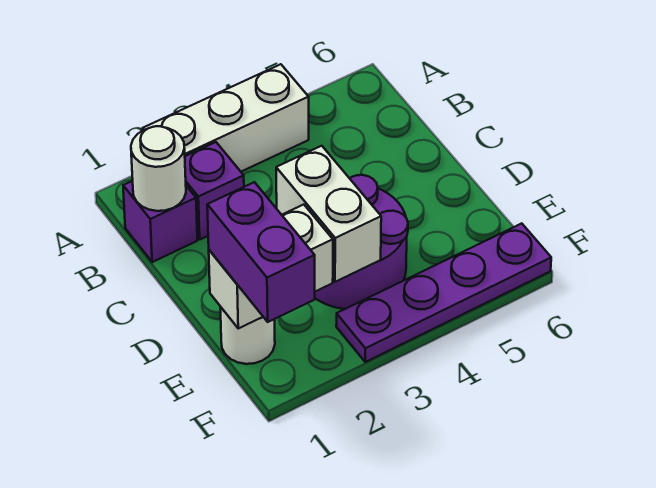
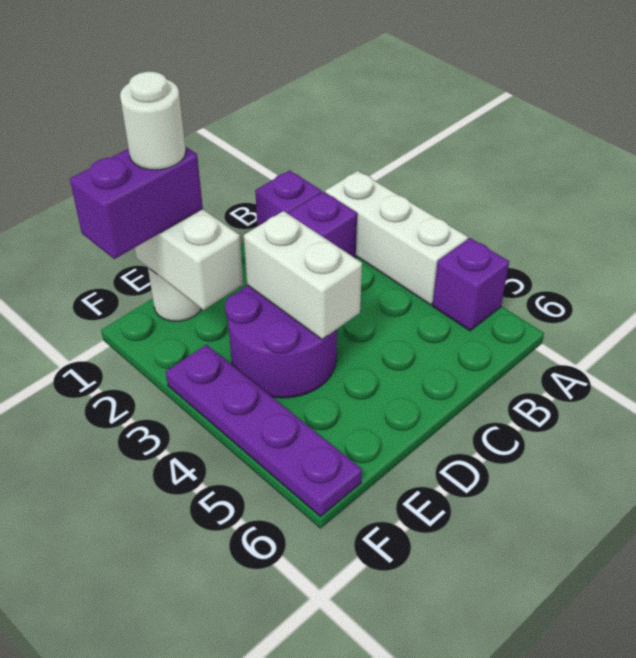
none -> purple brick A5 level 1
white round brick B1 level 2 -> white round brick E1 level 4
white brick D3:E3 level 2 -> white brick D3:D4 level 2

